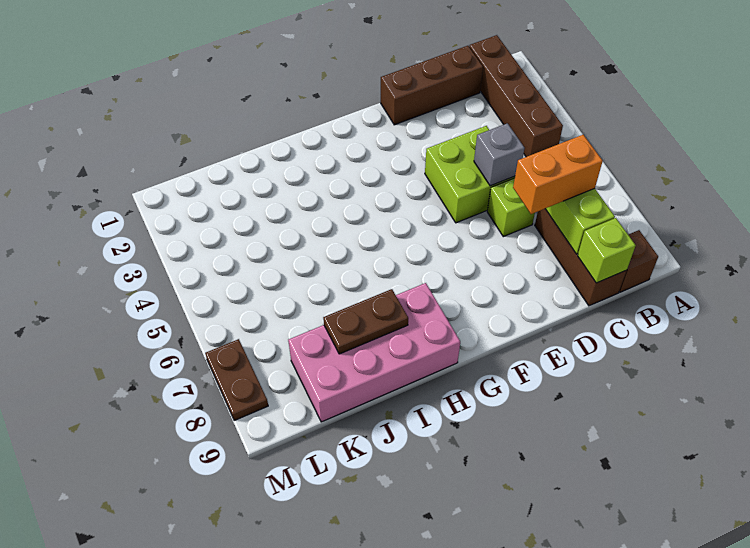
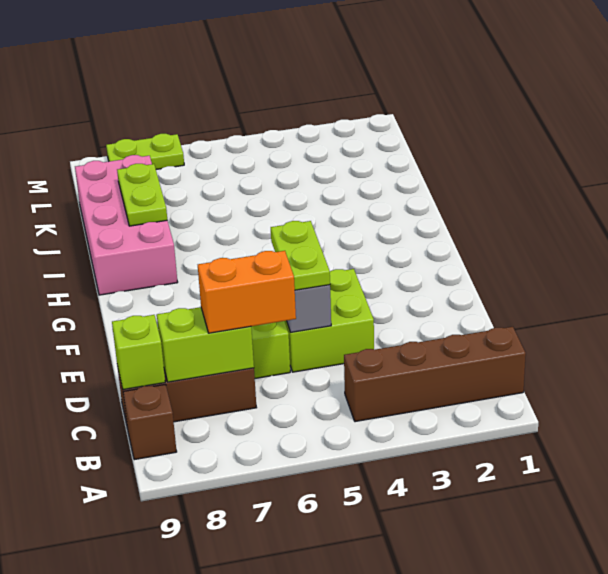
brown brick C1:E1 level 1 -> none
orange brick C7:D7 level 3 -> orange brick C6:C7 level 3
none -> lime plate D5:E5 level 3
brown plate I8:J8 level 2 -> lime plate I8:J8 level 2
brown plate M7:M8 level 1 -> lime plate M7:M8 level 1

